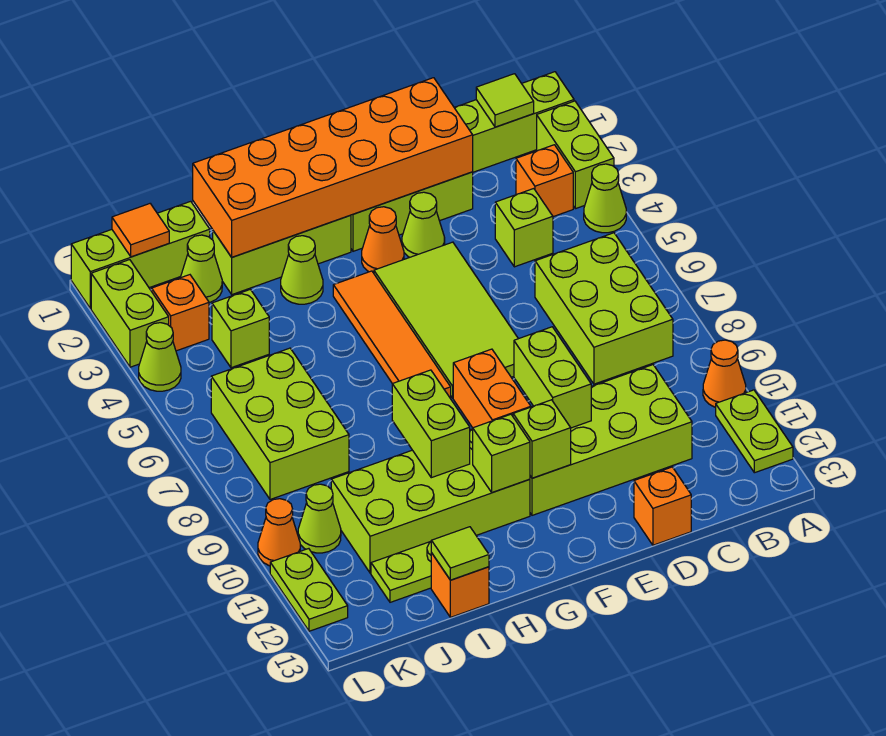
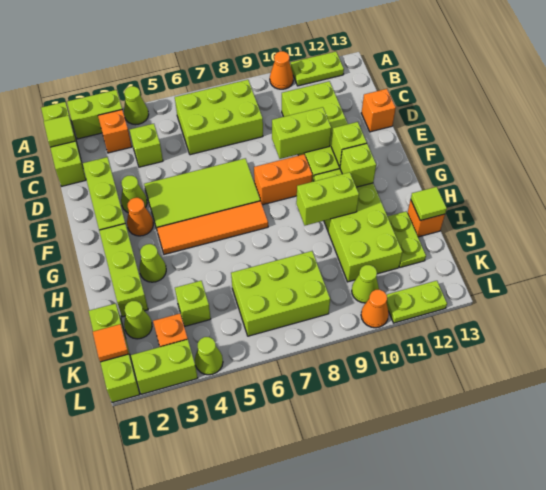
orange brick D1:I2 level 2 -> none

